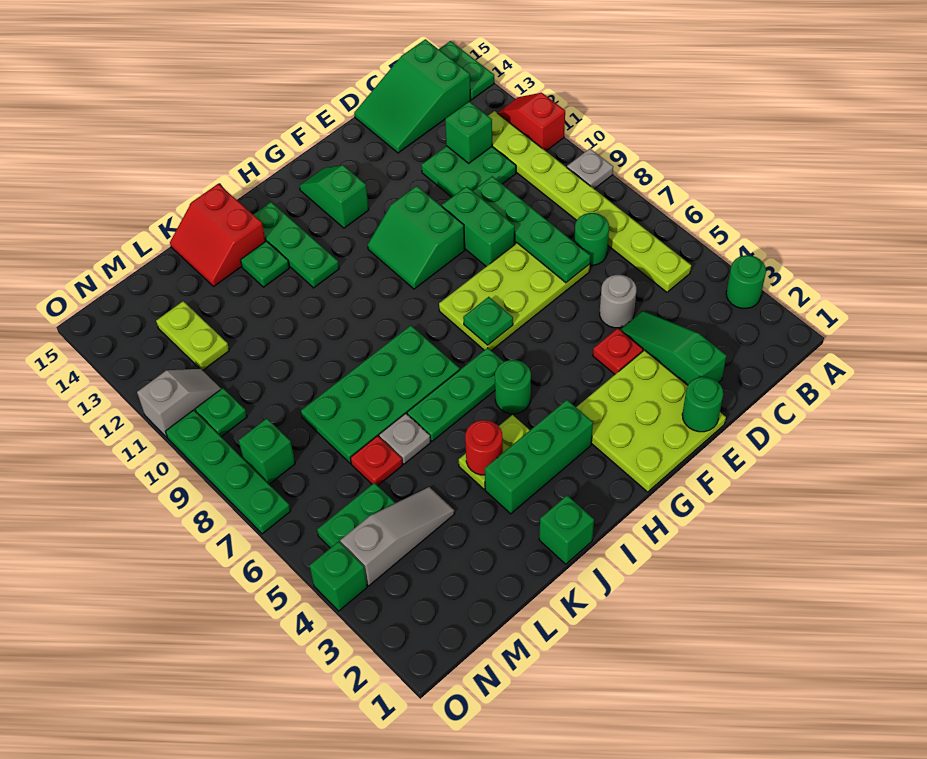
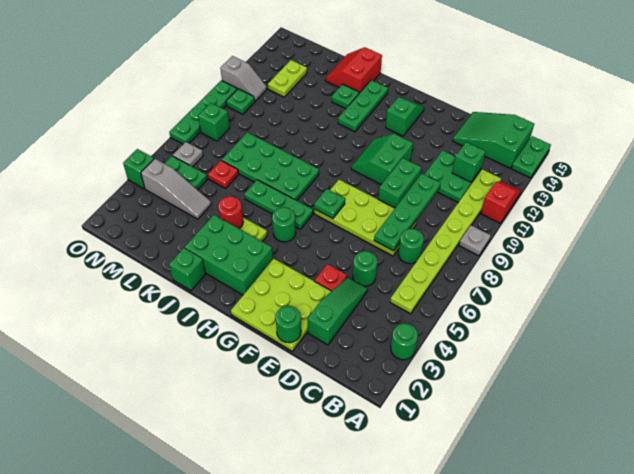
grey round brick D5 level 1 -> green round brick D5 level 1
green brick H3:J3 level 1 -> green brick H2:J3 level 1
grey plate K6 level 1 -> grey plate N6 level 1

